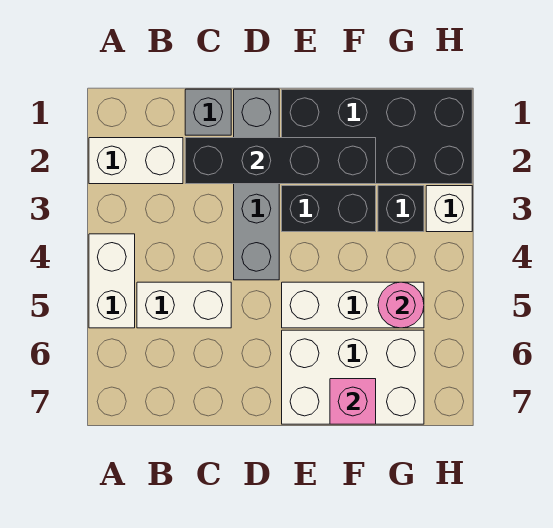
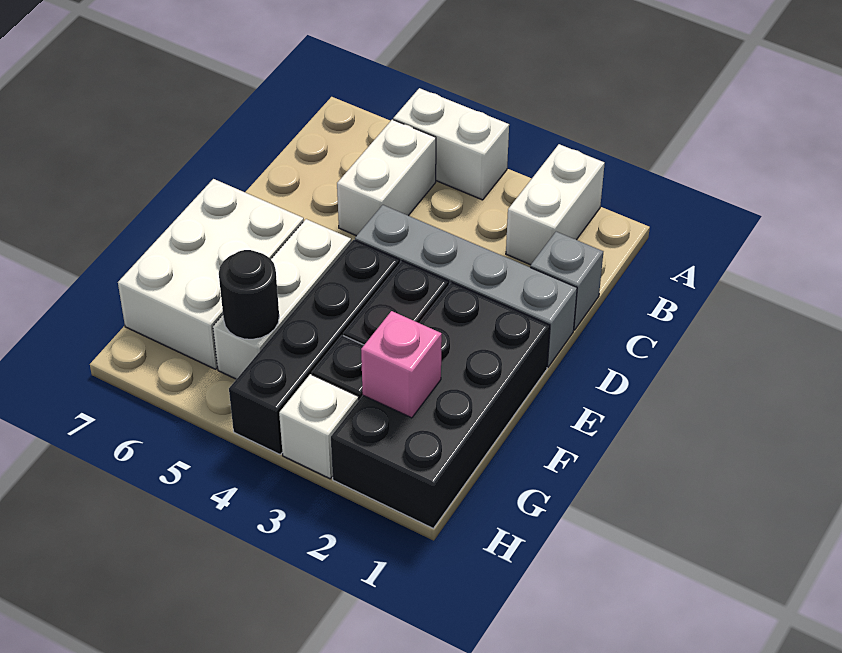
black brick C2:F2 level 2 -> black brick E4:H4 level 1
pink brick F7 level 2 -> pink brick G2 level 2
pink round brick G5 level 2 -> black round brick G5 level 2

